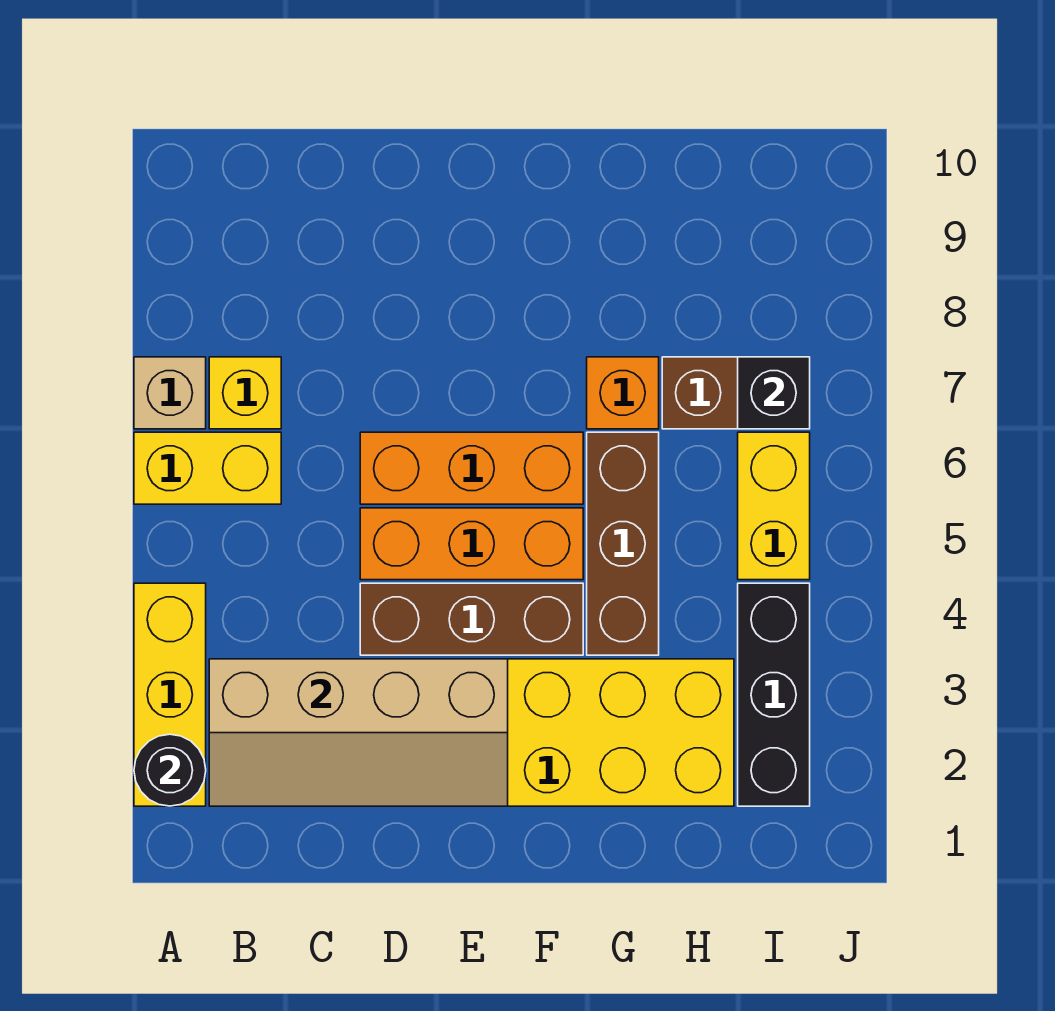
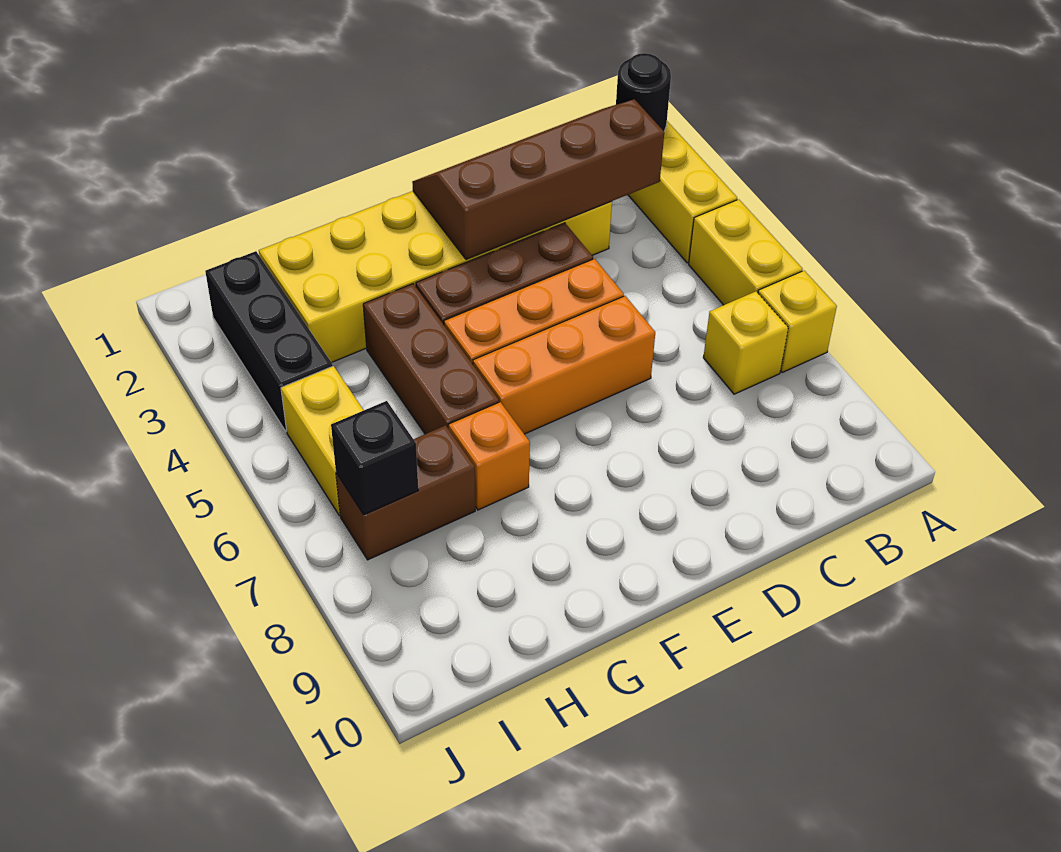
yellow brick A6:B6 level 1 -> yellow brick A5:A6 level 1
tan brick A7 level 1 -> yellow brick A7 level 1
tan slope B2:E3 level 2 top 3 -> brown slope B2:E3 level 2 top 3

